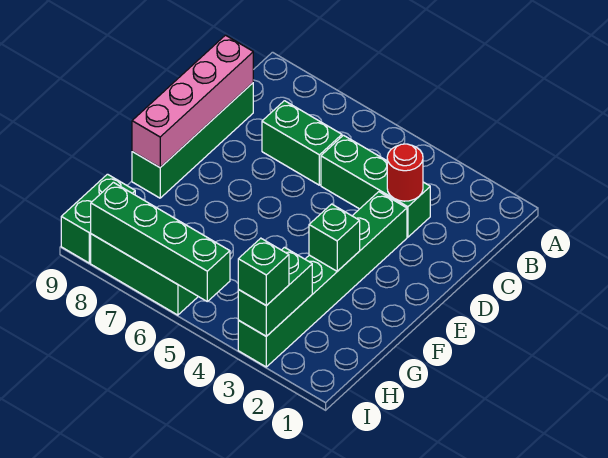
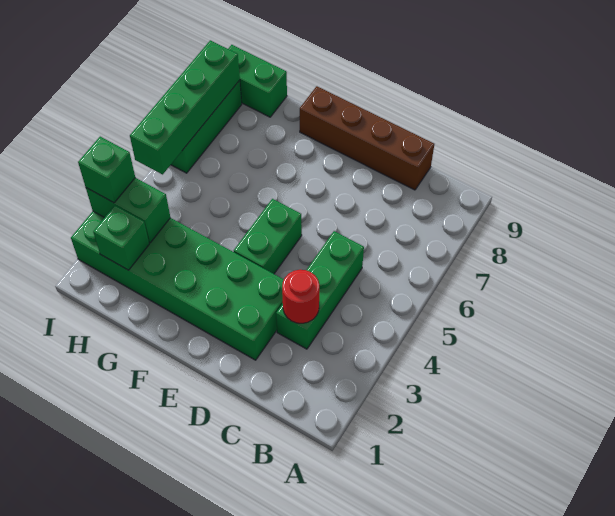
green brick C6:C7 level 1 -> green brick E4:E5 level 1
green brick C9:F9 level 1 -> brown brick C9:F9 level 1
pink brick C9:F9 level 2 -> none
green brick D3:I3 level 1 -> green brick D2:I3 level 1
green brick F3 level 2 -> green brick H2 level 2

